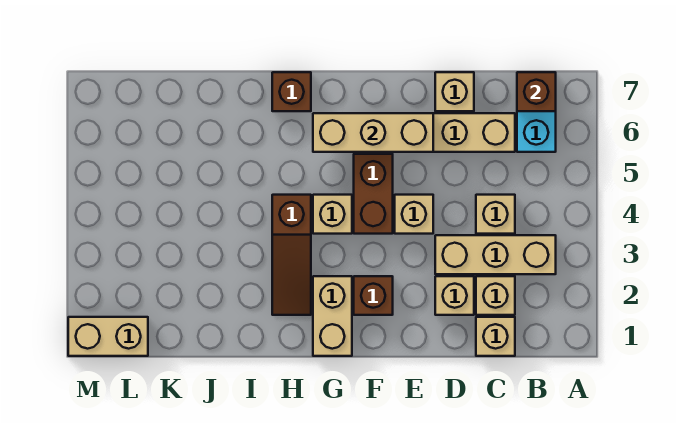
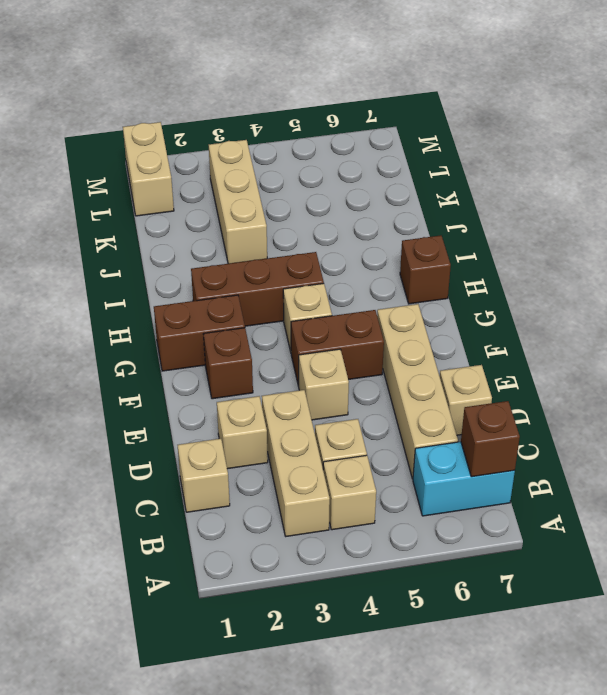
tan brick C2 level 1 -> tan brick B4 level 1
tan brick E6:G6 level 2 -> tan brick J3:L3 level 1
tan brick G1:G2 level 1 -> brown brick G1:G2 level 1
brown slope H2:H4 level 1 top 4 -> brown brick H2:H4 level 1

